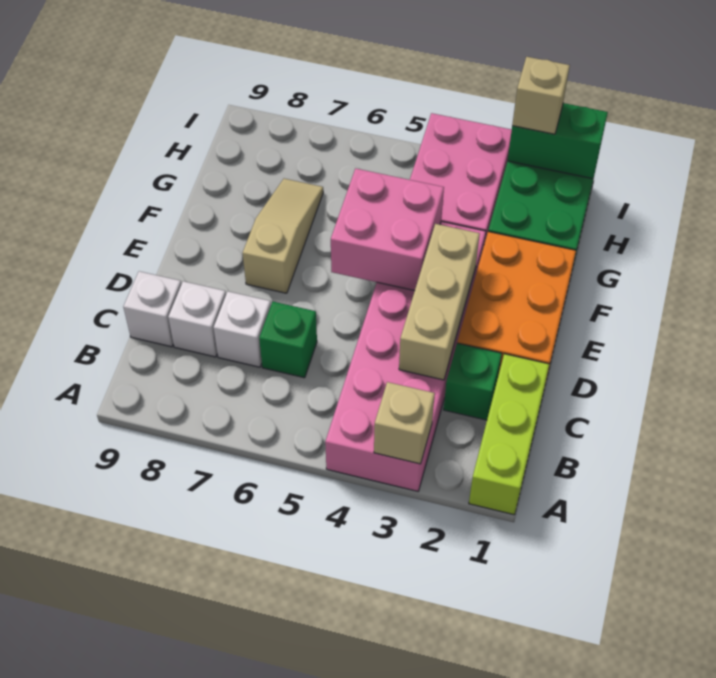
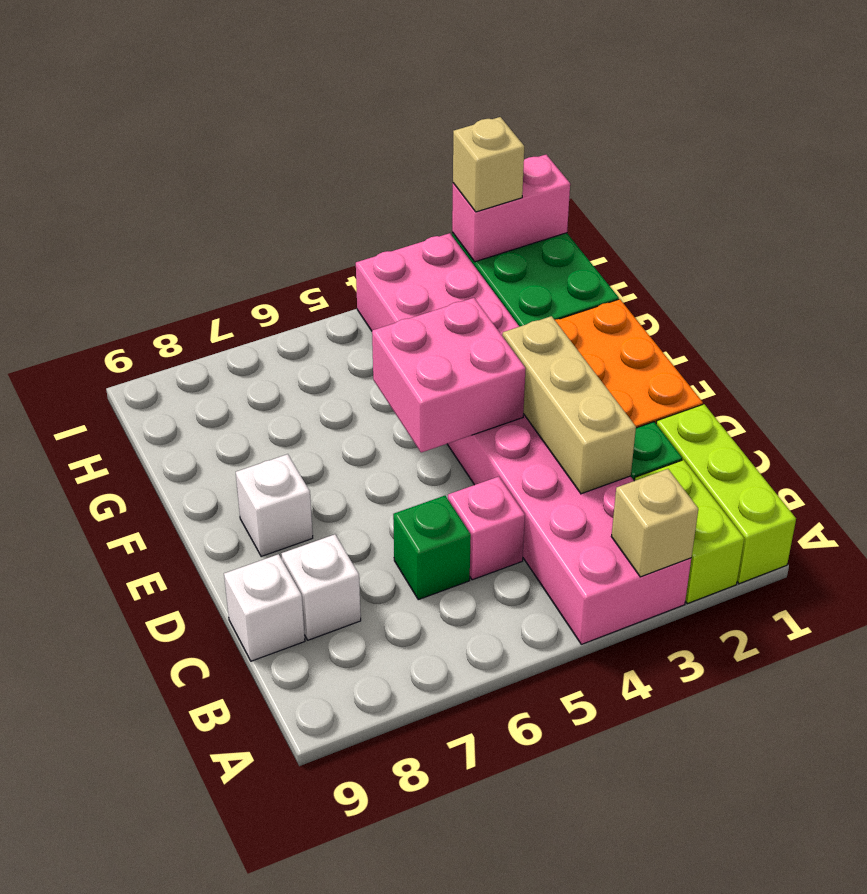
none -> lime brick A2:B2 level 1
none -> pink brick C5 level 1
white brick C7 level 1 -> white brick E8 level 1
tan slope E7:G7 level 1 top E -> none
green brick I1:I2 level 2 -> pink brick I1:I2 level 2

